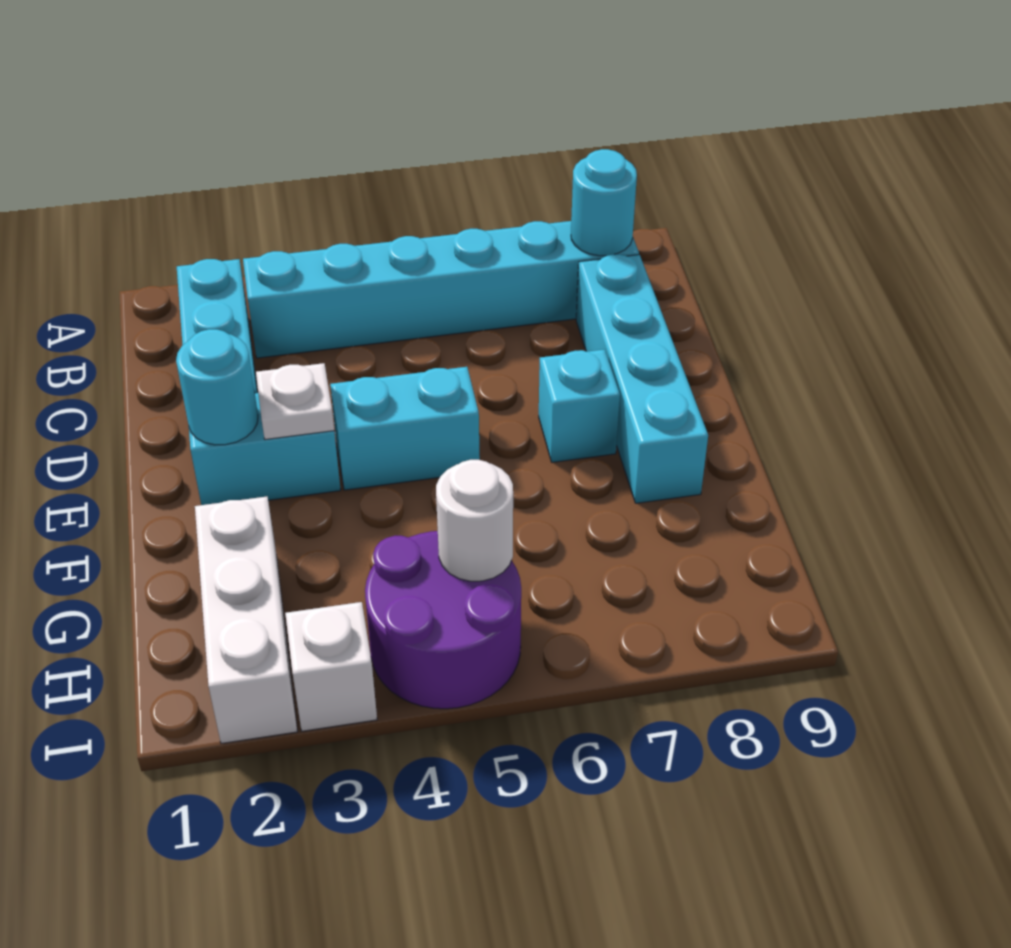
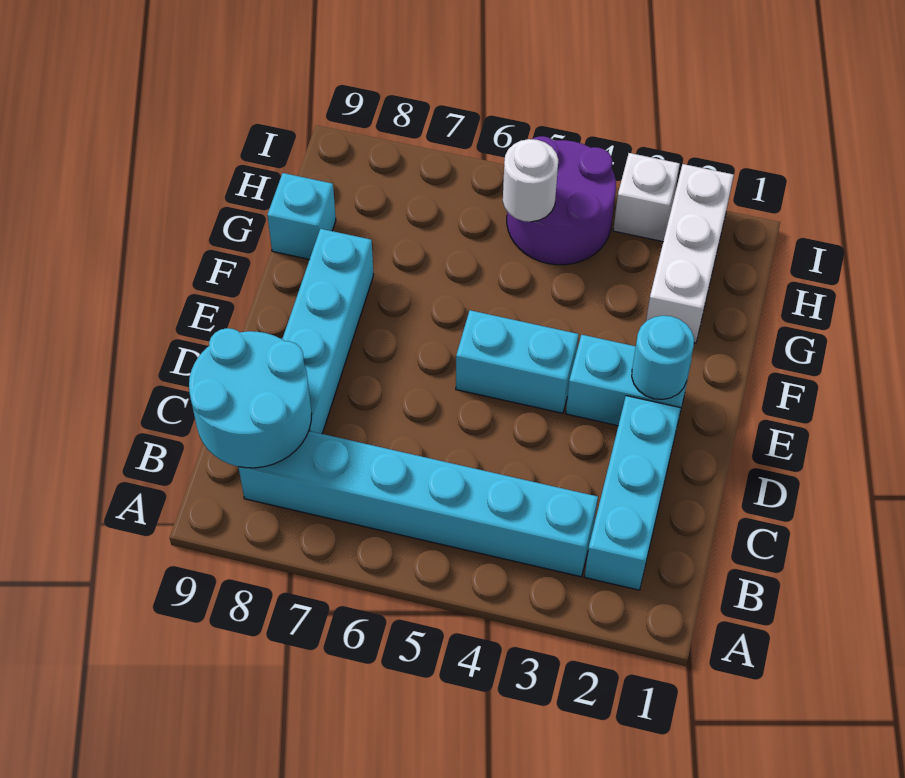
cyan round brick B8 level 2 -> cyan round brick B8:C9 level 2
white plate E3 level 2 -> none
cyan brick E7 level 1 -> cyan brick G9 level 1

